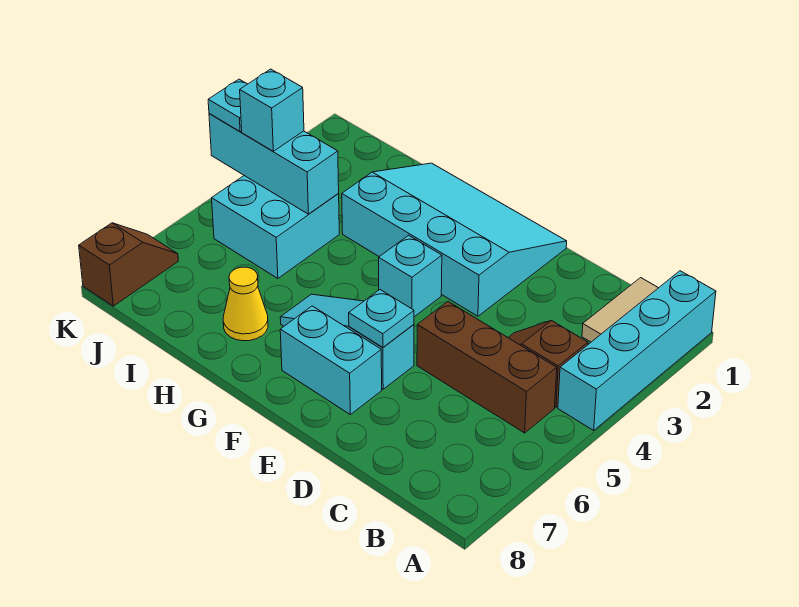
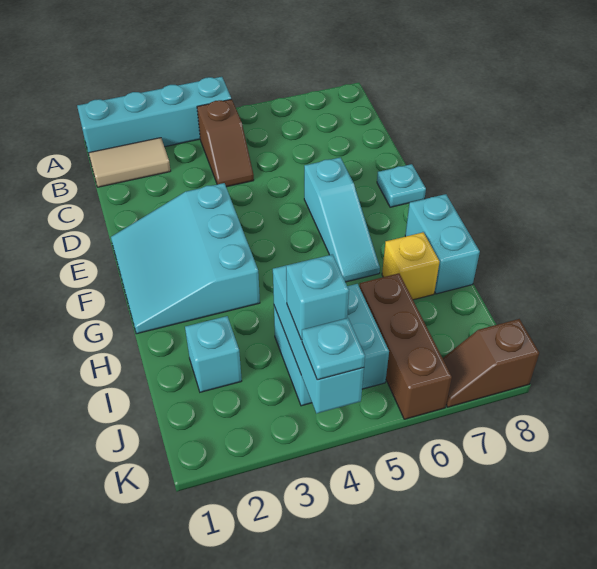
brown brick B5:D5 level 1 -> brown brick I6:K6 level 1
cyan slope E1:H3 level 1 top 3 -> cyan slope E1:G3 level 1 top 3
cyan plate E6 level 2 -> cyan plate E8 level 1
cyan brick E7:F7 level 1 -> cyan brick G8:H8 level 1
cyan brick F4 level 1 -> cyan brick I2 level 1
yellow cone H7 level 1 -> yellow brick H7 level 1

